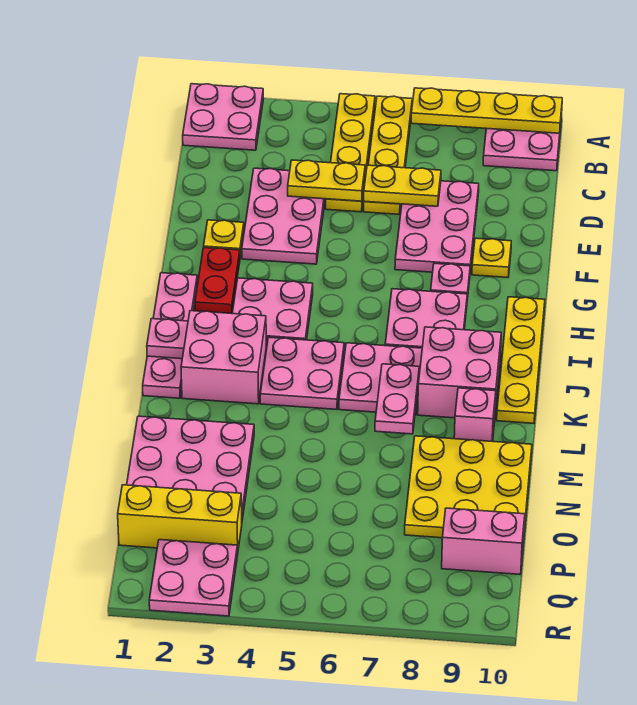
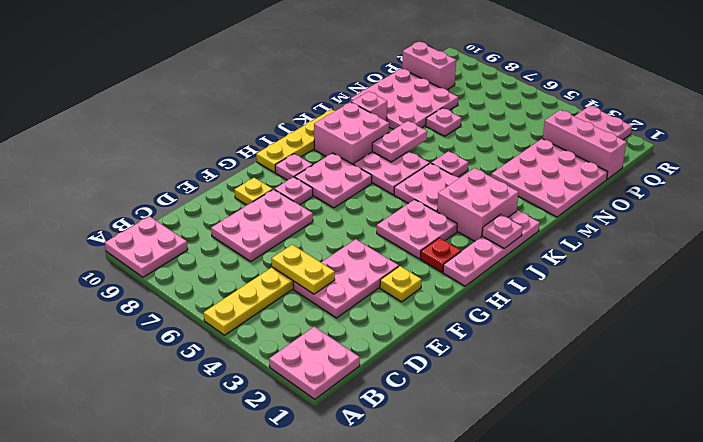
yellow plate A6:D6 level 1 -> none
yellow plate A7:A10 level 2 -> none
yellow plate D6:D7 level 2 -> none
red plate G2:H2 level 1 -> red plate H2 level 1
none -> pink plate H9 level 1
none -> pink plate L5 level 1
yellow plate M8:O10 level 1 -> pink plate M8:O10 level 1
none -> pink plate N7 level 1
yellow brick P1:P3 level 1 -> pink brick P1:P3 level 1

